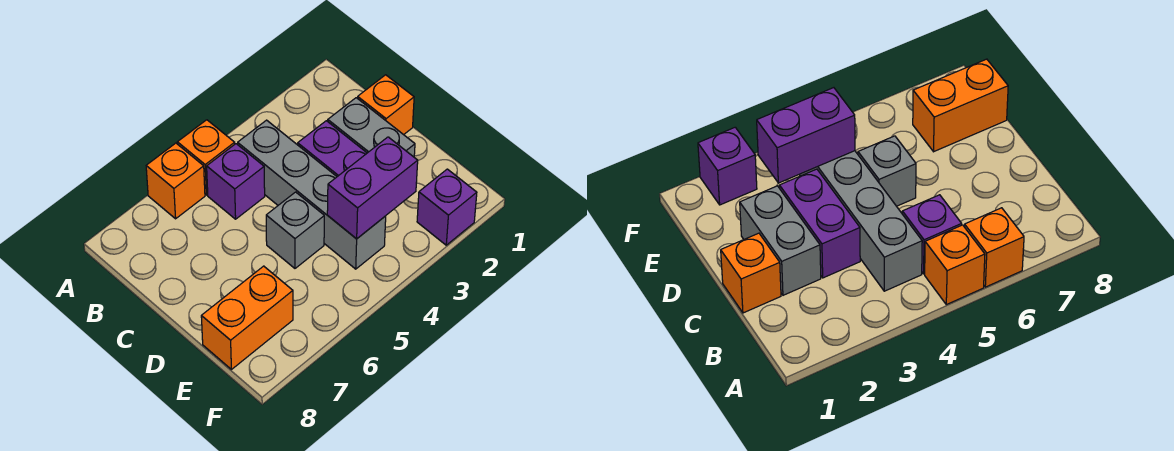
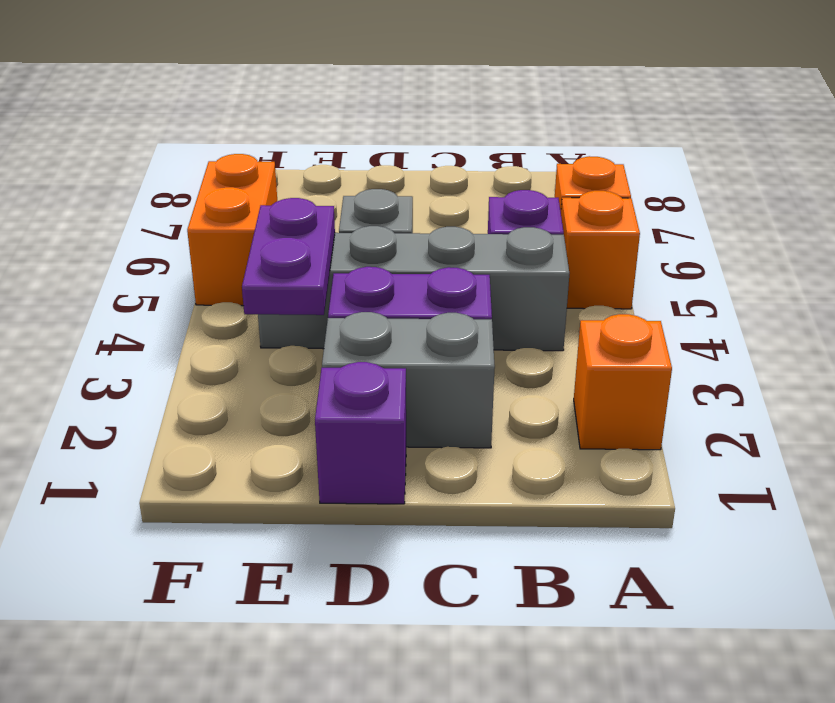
orange brick C1 level 1 -> orange brick A2 level 1
purple brick E3:E4 level 2 -> purple plate E3:E4 level 2
orange brick E7:E8 level 1 -> orange brick F5:F6 level 1
purple brick F2 level 1 -> purple brick D1 level 1

